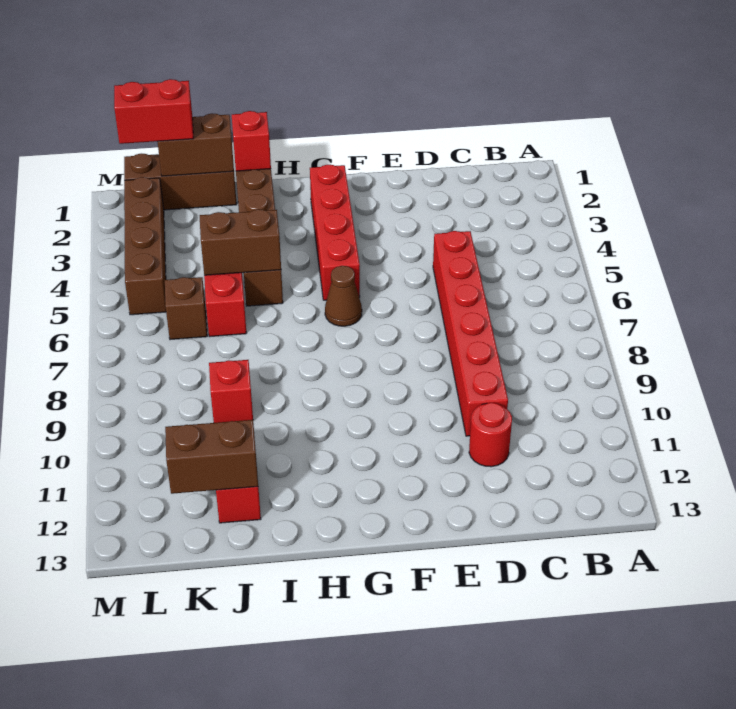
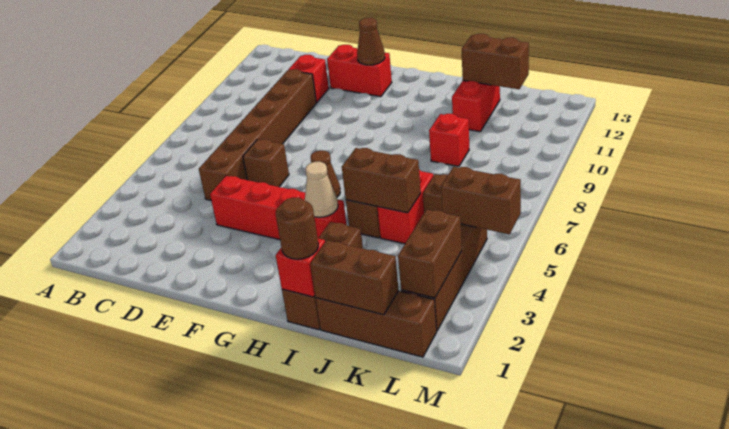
red brick D5:D10 level 1 -> brown brick D5:D10 level 1
red round brick D11 level 1 -> red brick D11 level 1
none -> brown brick E6 level 1
none -> brown cone F12 level 2
red brick G2:G5 level 1 -> red brick E4:H4 level 1
none -> tan cone H4 level 2
none -> brown round brick I1 level 3
red brick K1:L1 level 3 -> red brick E12:F12 level 1
none -> brown brick L2:L3 level 2
none -> brown brick L5:M5 level 2

